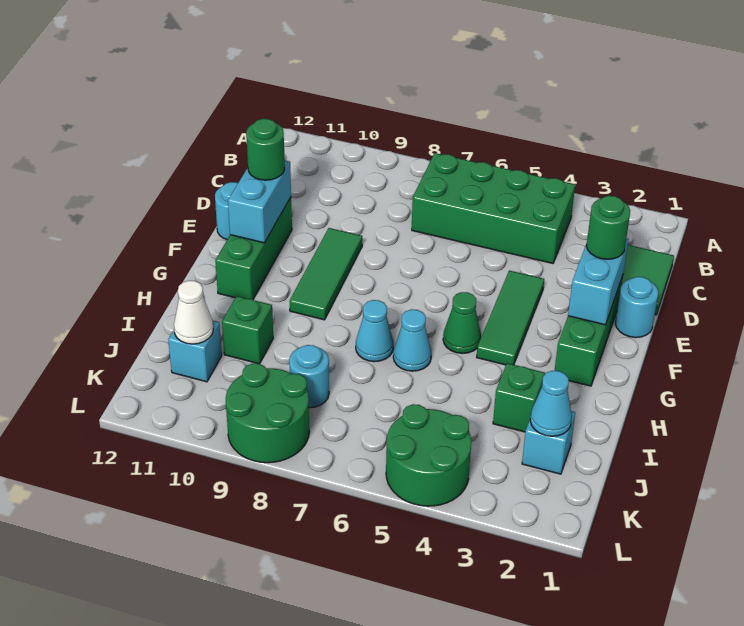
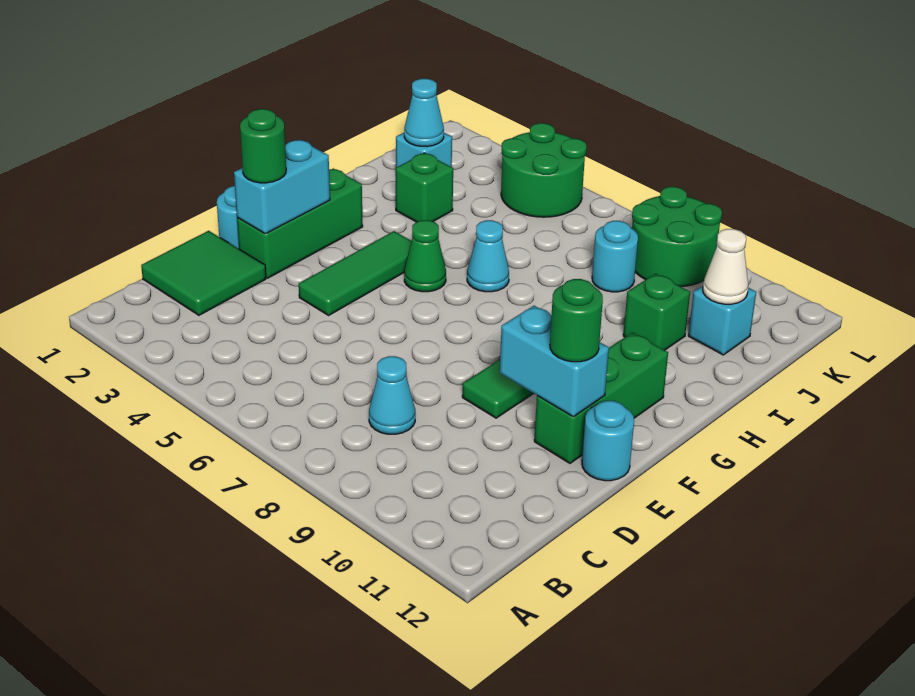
green brick B4:C7 level 1 -> none
cyan brick E11:F11 level 2 -> cyan brick E10:E11 level 2
cyan cone H7 level 1 -> cyan cone C8 level 1

